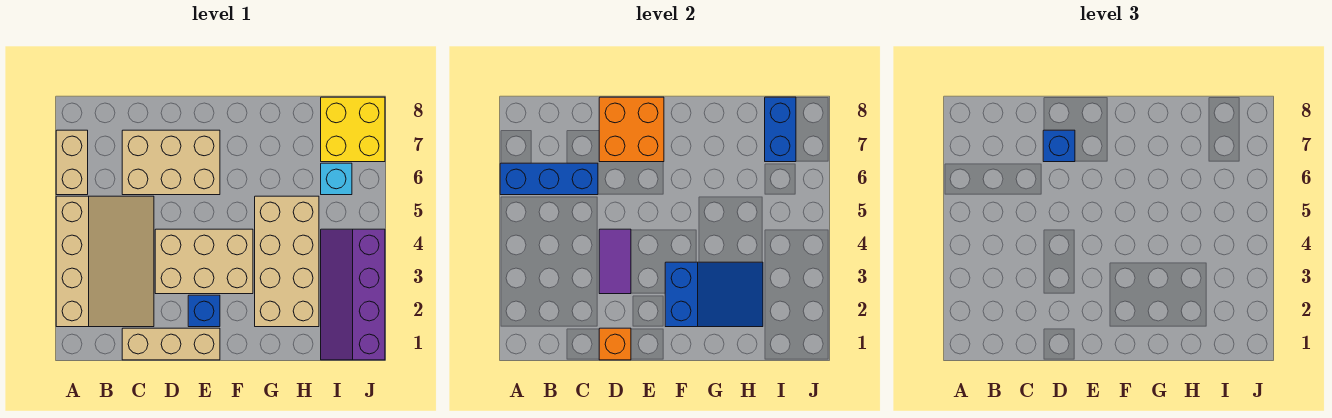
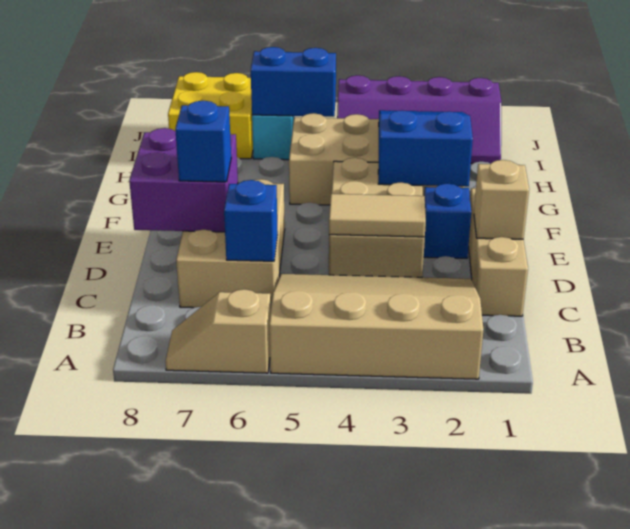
tan brick A6:A7 level 1 -> tan slope A6:A7 level 1 top 6
blue brick A6:C6 level 2 -> blue brick C6 level 2
orange brick D1 level 2 -> tan brick D1 level 2
purple tile D3:D4 level 2 -> tan tile D3:D4 level 2
orange brick D7:E8 level 2 -> purple brick D7:E8 level 2
blue brick I7:I8 level 2 -> blue brick I5:I6 level 2

